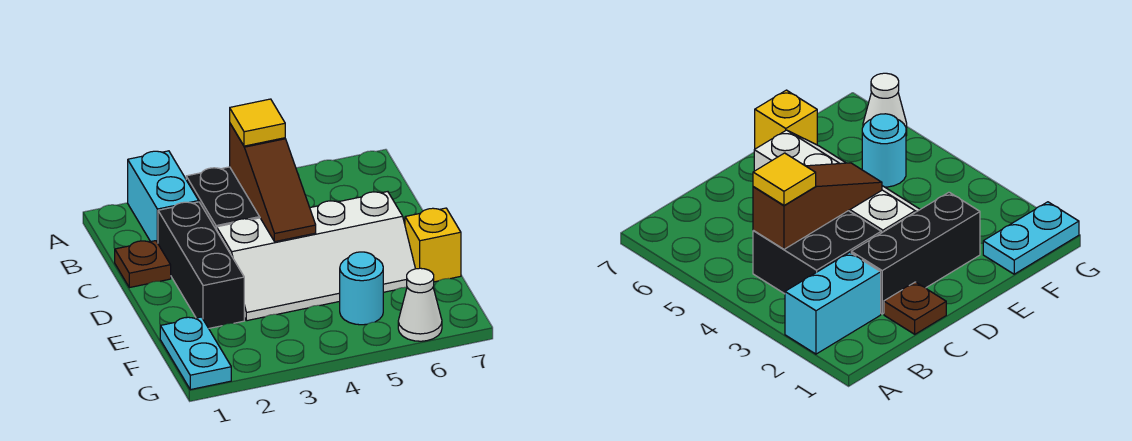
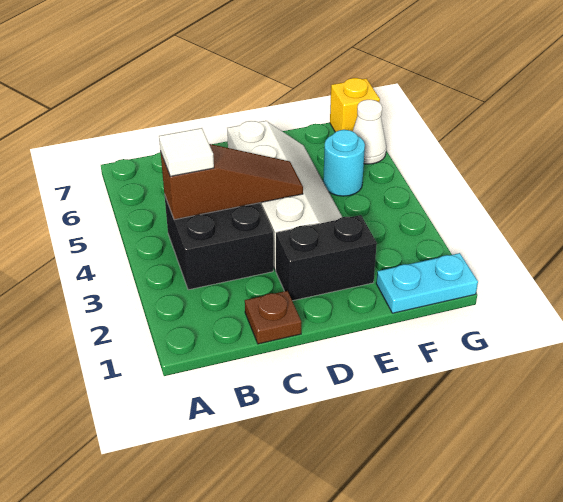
cyan brick A2:B2 level 1 -> none
yellow tile B4 level 3 -> white tile B4 level 3
black brick C2:E2 level 1 -> black brick D2:E2 level 1
yellow brick E7 level 1 -> yellow brick G7 level 1

